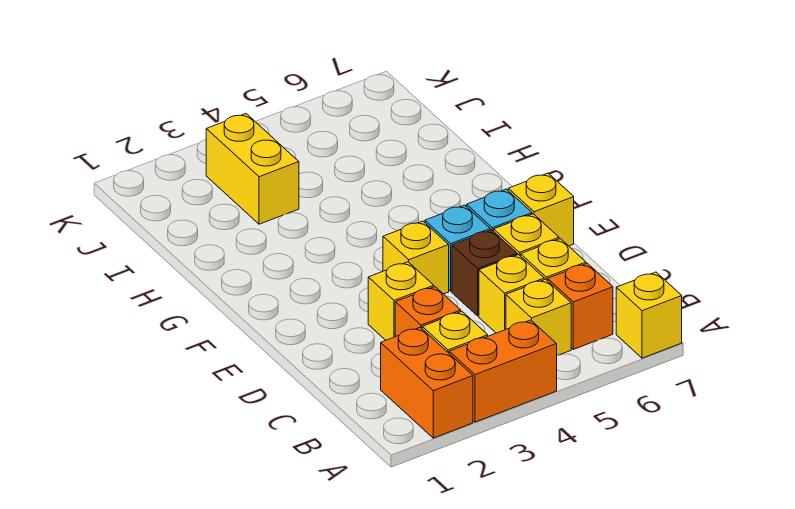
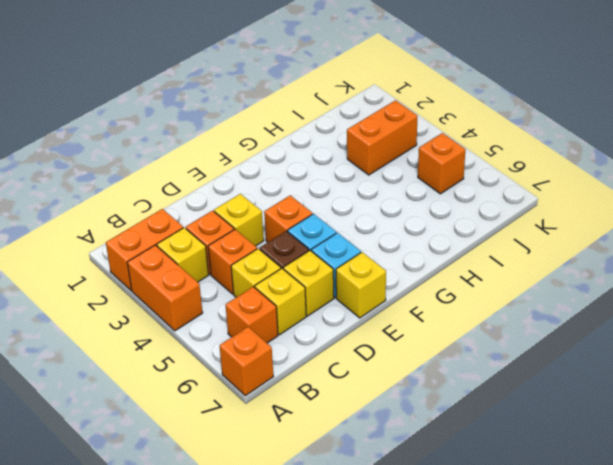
yellow brick A7 level 1 -> orange brick A7 level 1
yellow brick B5 level 1 -> none
none -> orange brick C4 level 1
yellow brick E4 level 1 -> orange brick E4 level 1
yellow brick I3:J3 level 1 -> orange brick I3:J3 level 1
none -> orange brick J5 level 1

